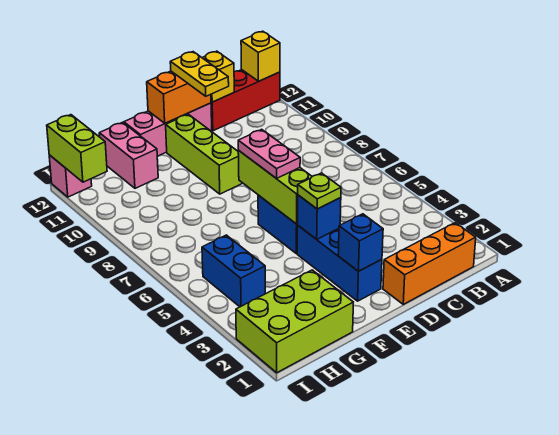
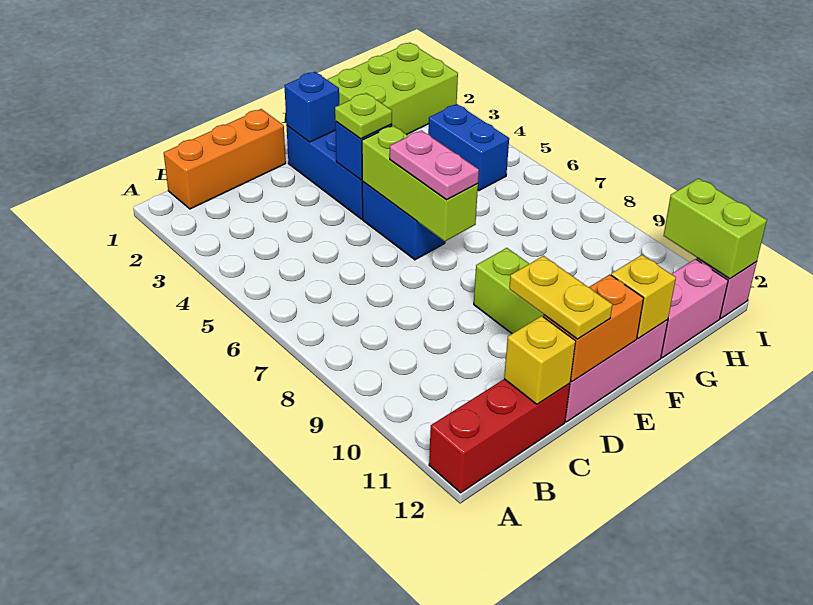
yellow brick A12 level 2 -> yellow brick F12 level 2
pink brick G11:G12 level 1 -> pink brick G12:H12 level 1

